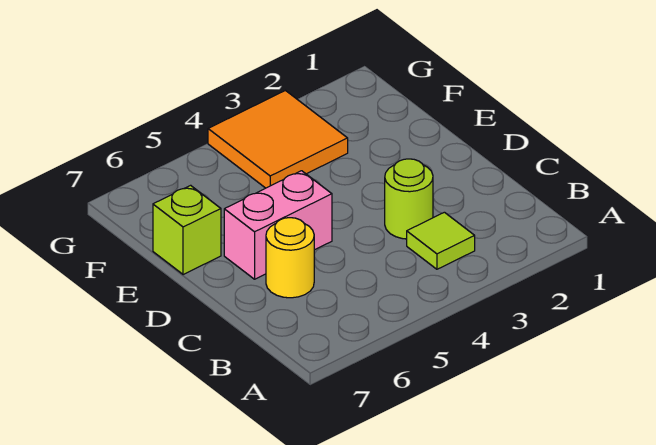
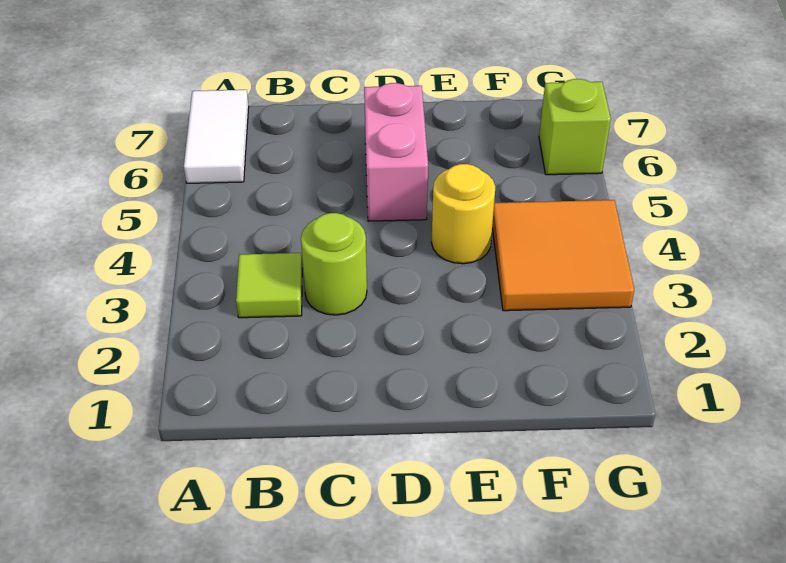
none -> white tile A6:A7 level 1
yellow round brick C6 level 1 -> yellow round brick E4 level 1
lime brick E7 level 1 -> lime brick G6 level 1

